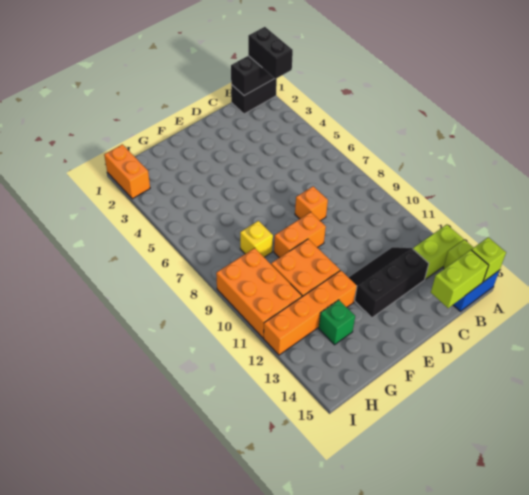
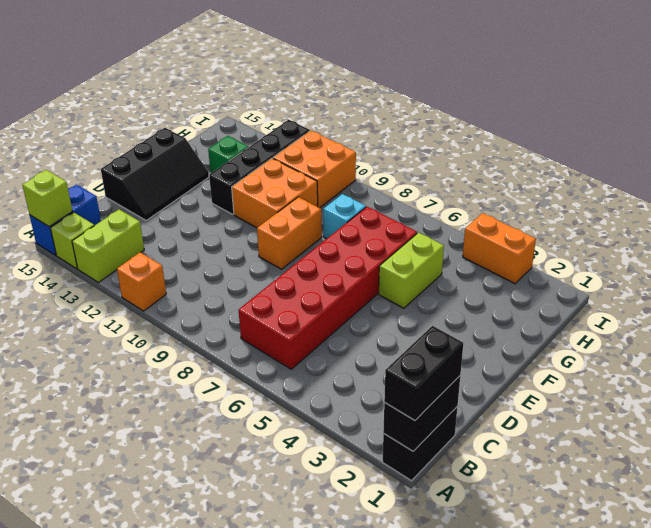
black brick A1:A2 level 3 -> black brick A1:B1 level 3
none -> red brick B6:G7 level 1
lime brick B15:C15 level 2 -> lime brick F5:G5 level 1
black slope C12:E13 level 1 top 13 -> black slope D14:F15 level 1 top 15
orange brick D8 level 1 -> orange brick A11 level 1
orange brick F12:I12 level 1 -> black brick F12:I12 level 1
yellow brick G8 level 1 -> cyan brick G8 level 1
orange brick H9:I11 level 1 -> orange brick H10:I11 level 1
orange brick I1:I2 level 1 -> orange brick I3:I4 level 1

